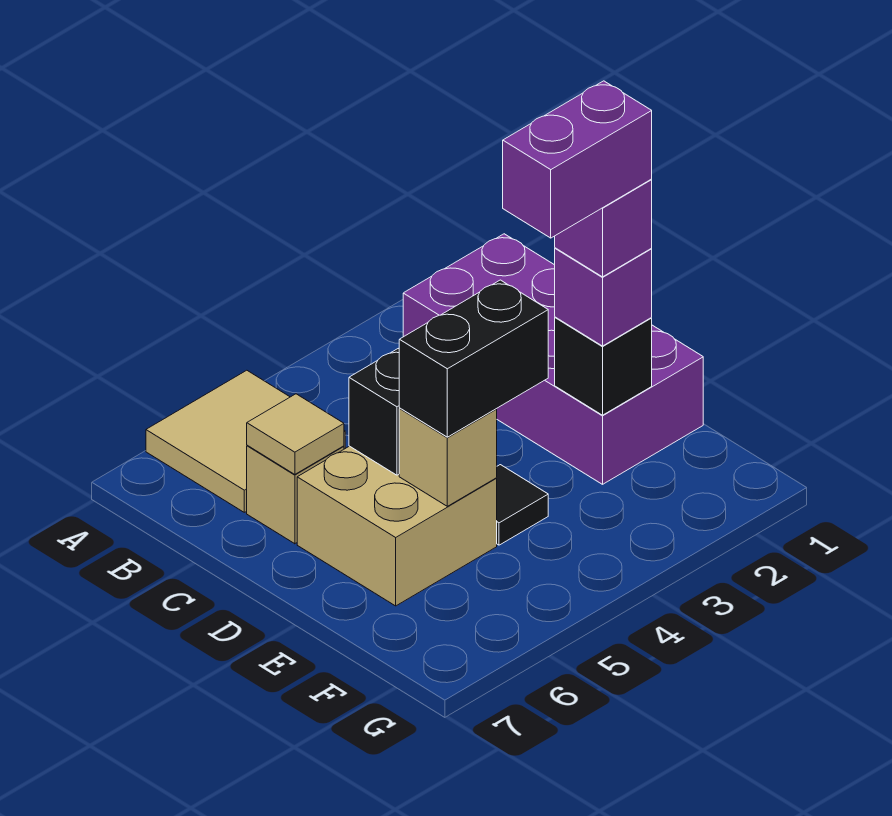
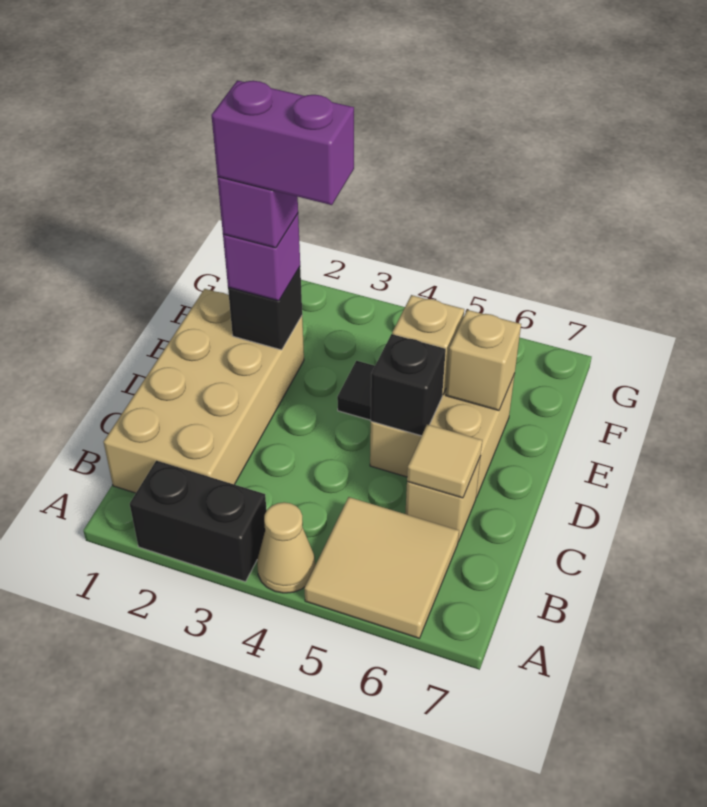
none -> tan cone A4 level 1
purple brick B1:E2 level 1 -> tan brick B1:E2 level 1
black brick E4:E5 level 3 -> black brick A2:A3 level 1
none -> tan brick E6 level 2

